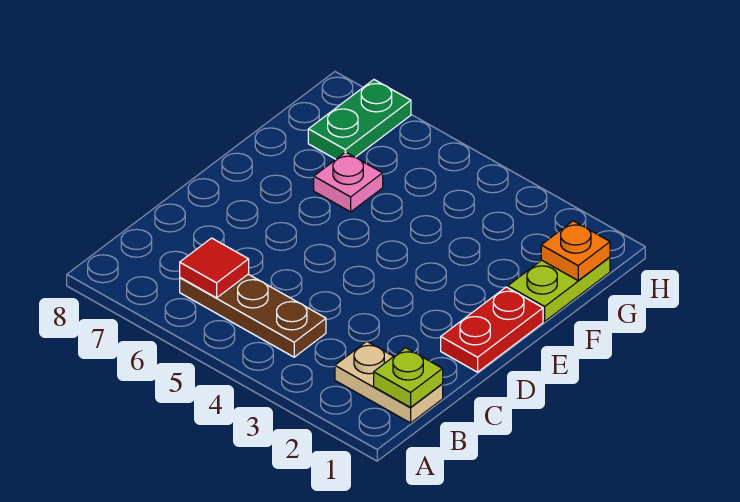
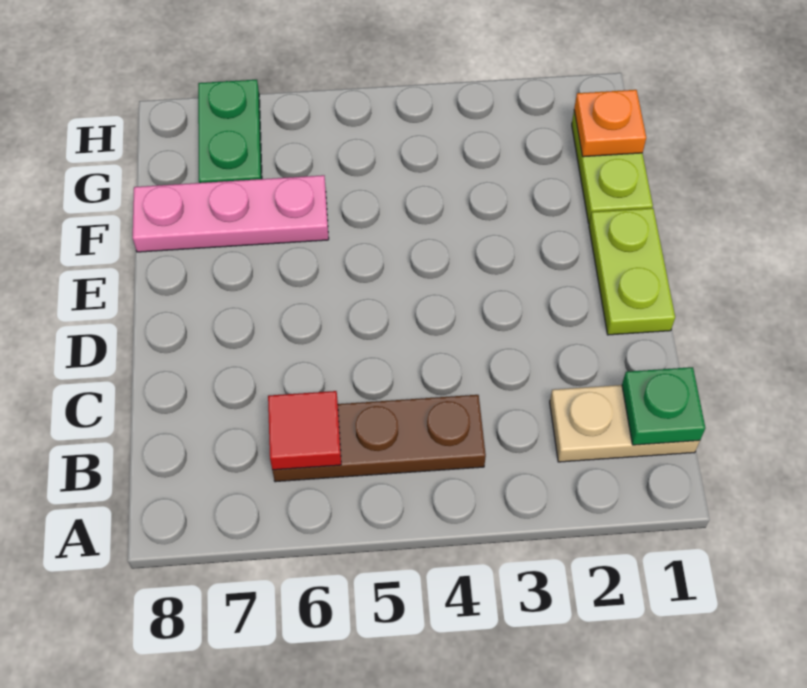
lime plate B1 level 2 -> green plate B1 level 2
red plate D1:E1 level 1 -> lime plate D1:E1 level 1
pink plate F6 level 1 -> pink plate F6:F8 level 1

